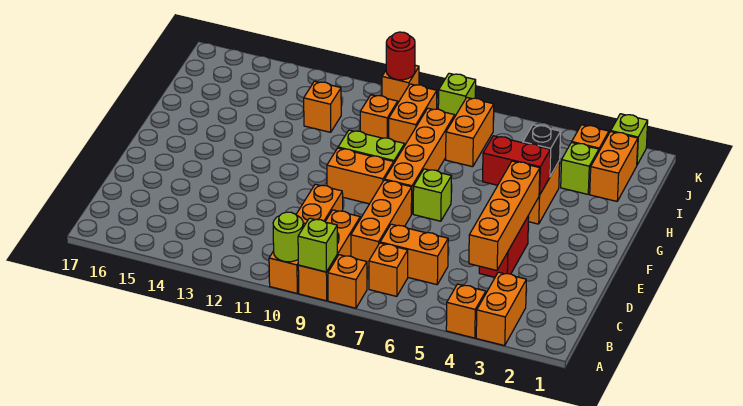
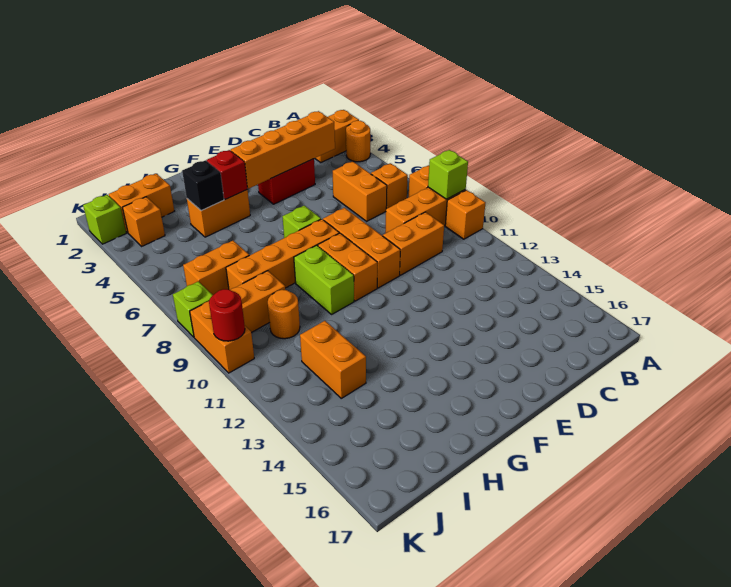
orange brick A4 level 1 -> orange round brick A4 level 1
lime round brick A10 level 2 -> none
orange brick C8:E8 level 1 -> orange brick E8:E10 level 1
red brick G4:G5 level 2 -> red brick G4 level 2
lime brick I3 level 1 -> none
orange brick I10 level 1 -> orange round brick I10 level 1
orange brick I12 level 1 -> orange brick I12:I13 level 1
orange brick K10 level 1 -> orange brick K9:K10 level 1

